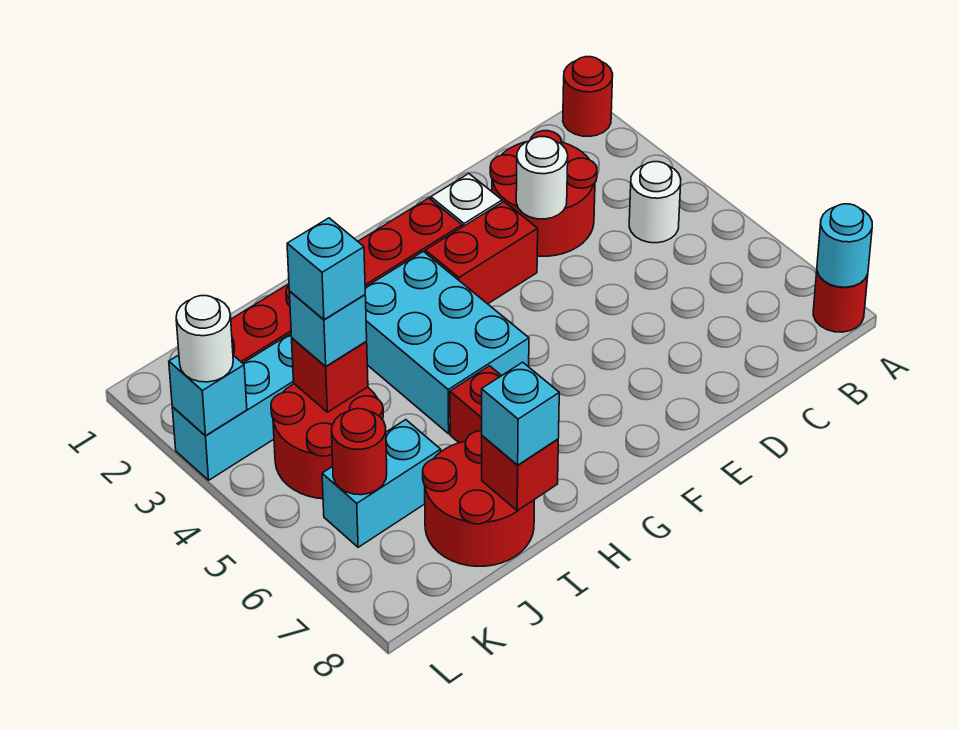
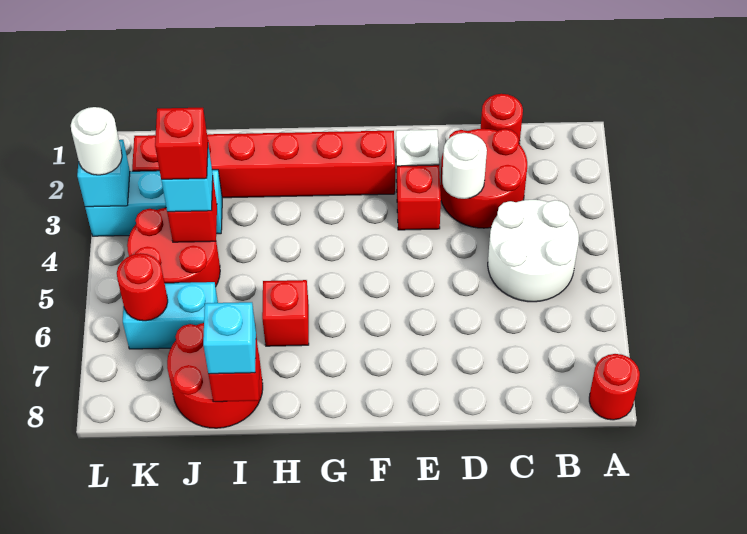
red round brick A1 level 1 -> red round brick C1 level 1
cyan round brick A8 level 2 -> none
white round brick B4 level 1 -> white round brick B4:C5 level 1
red brick E3:F3 level 1 -> red brick E3 level 1
cyan brick G3:H5 level 1 -> none
cyan brick J4 level 4 -> red brick J4 level 4

